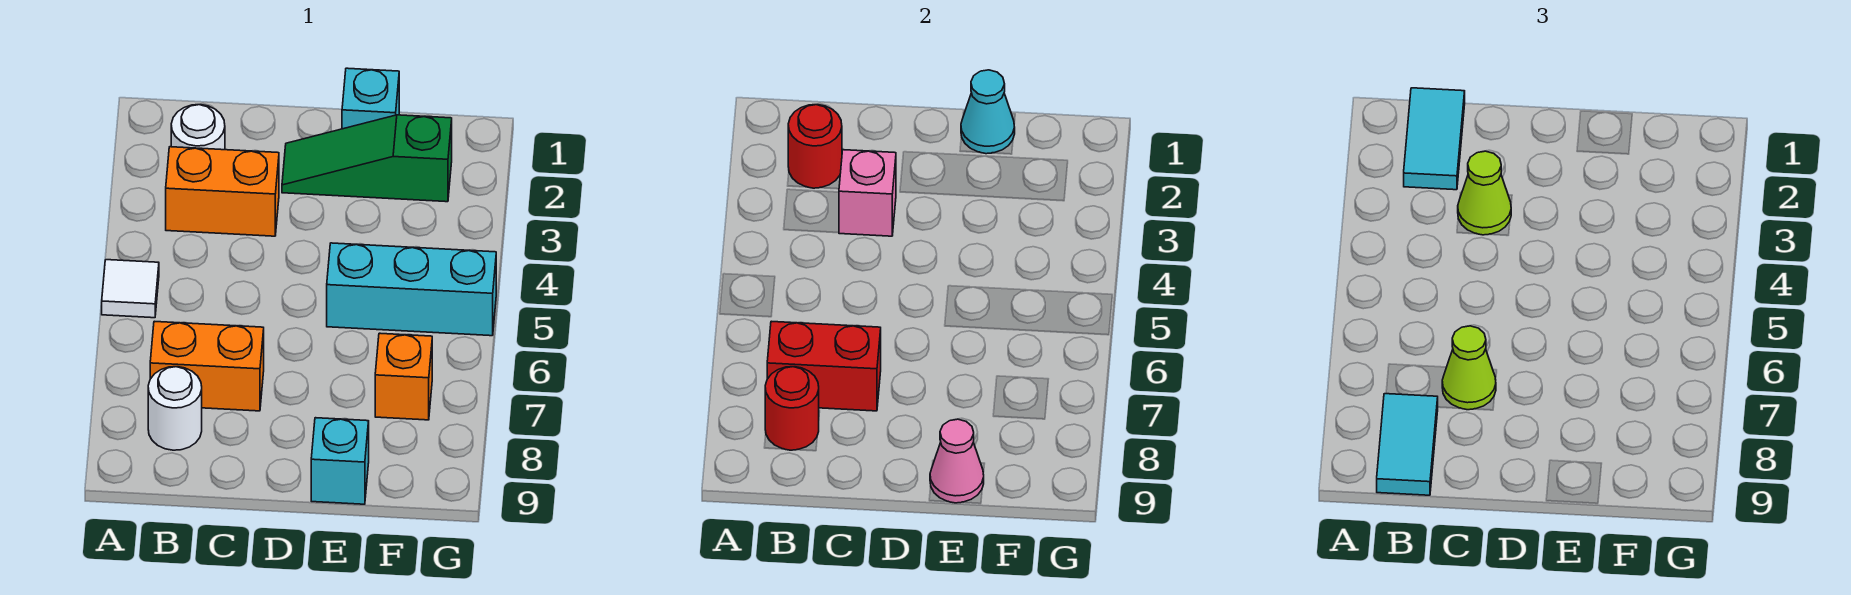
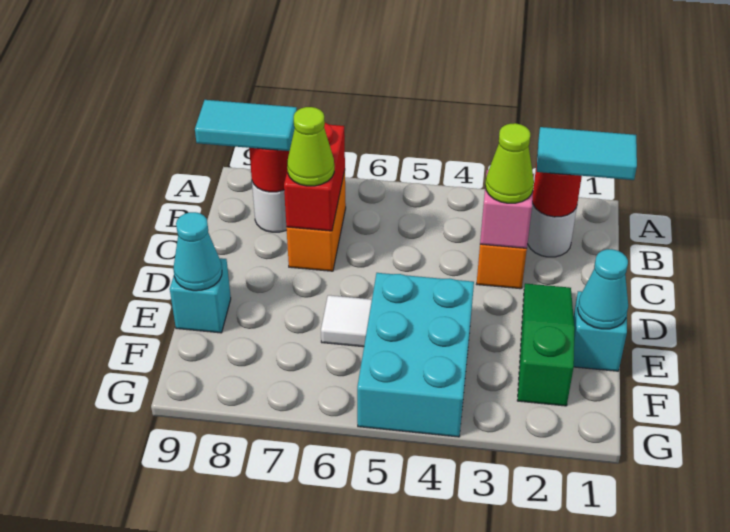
white tile A5 level 1 -> white tile E6 level 1
cyan brick E5:G5 level 1 -> cyan brick E4:G5 level 1
pink cone E9 level 2 -> cyan cone E9 level 2
orange brick F7 level 1 -> none

